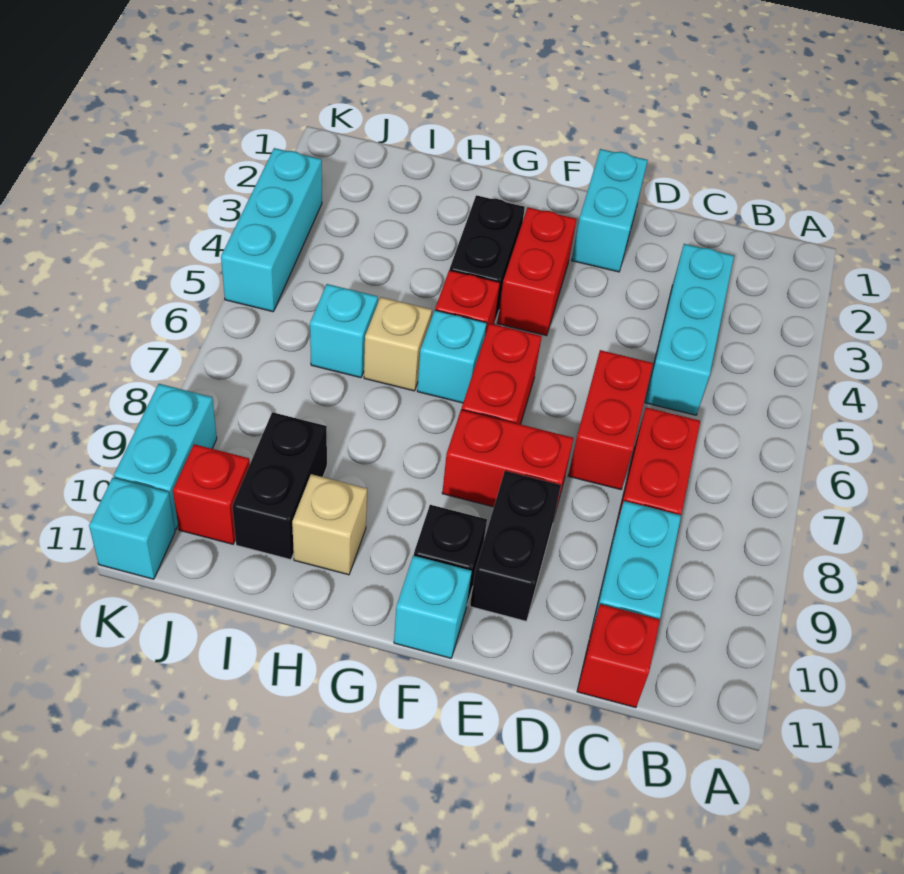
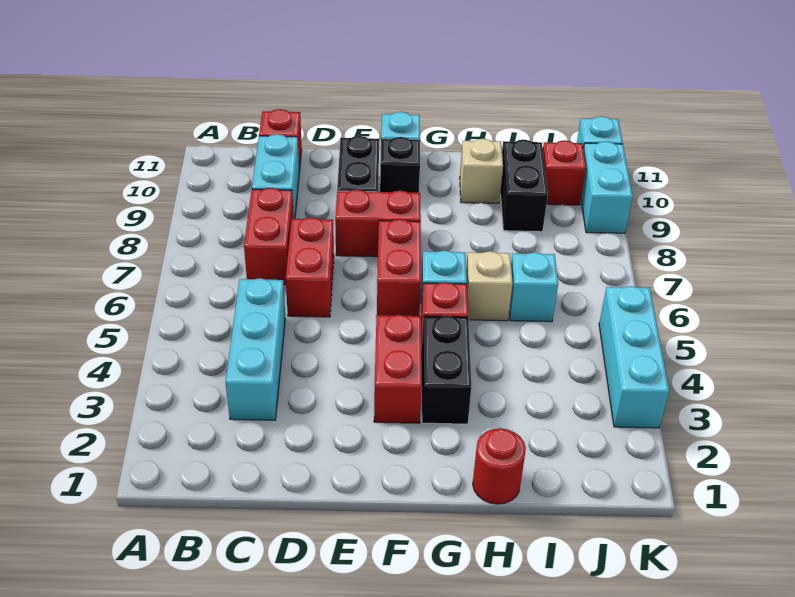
cyan brick E1:E2 level 1 -> none
none -> red round brick H1 level 1

